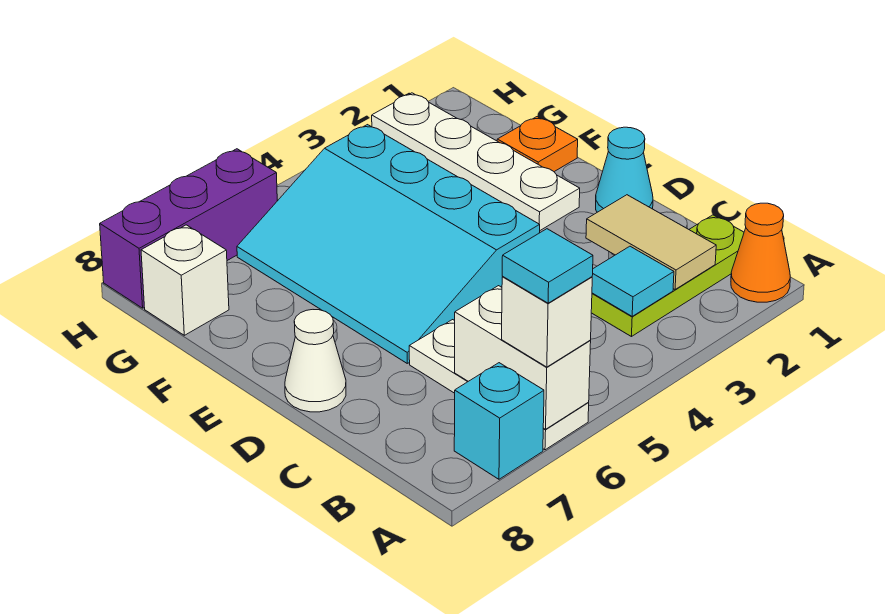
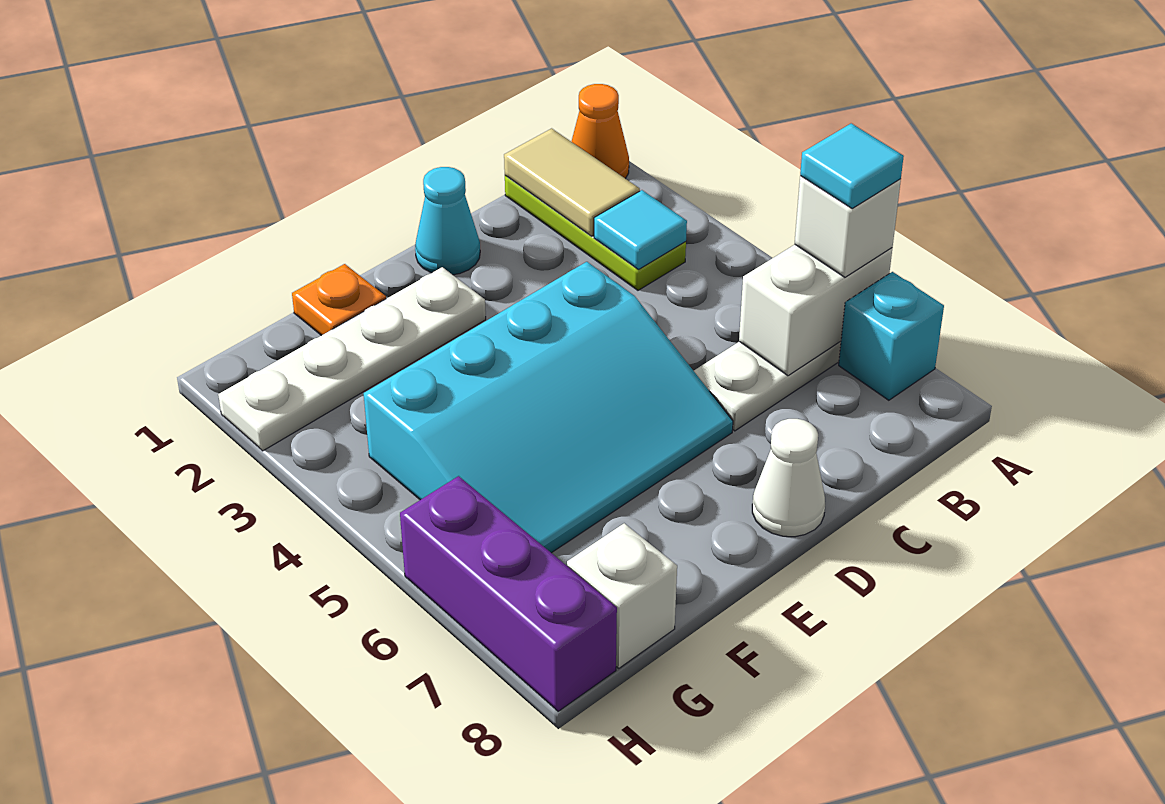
tan tile B2:C2 level 2 -> tan tile B1:B2 level 2

